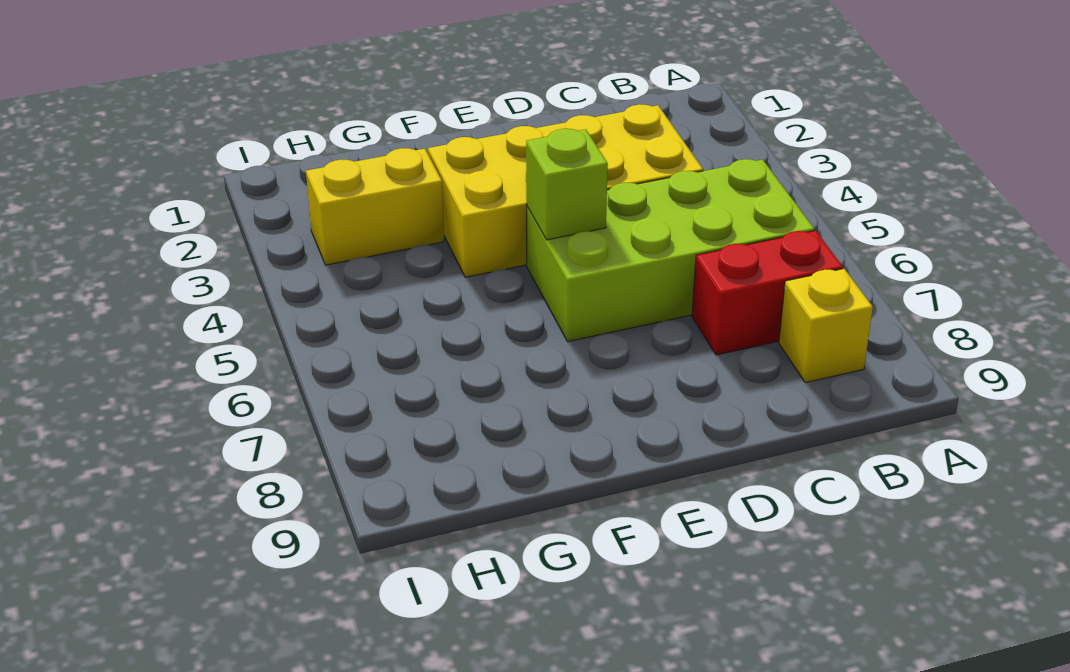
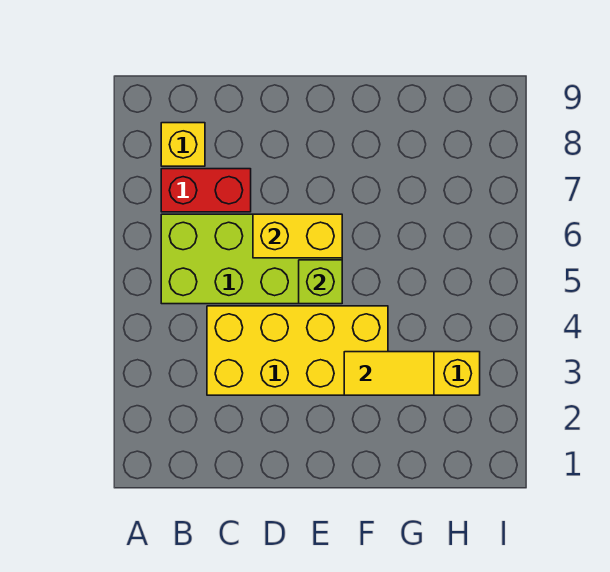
none -> yellow brick D6:E6 level 2
none -> yellow tile F3:G3 level 2

